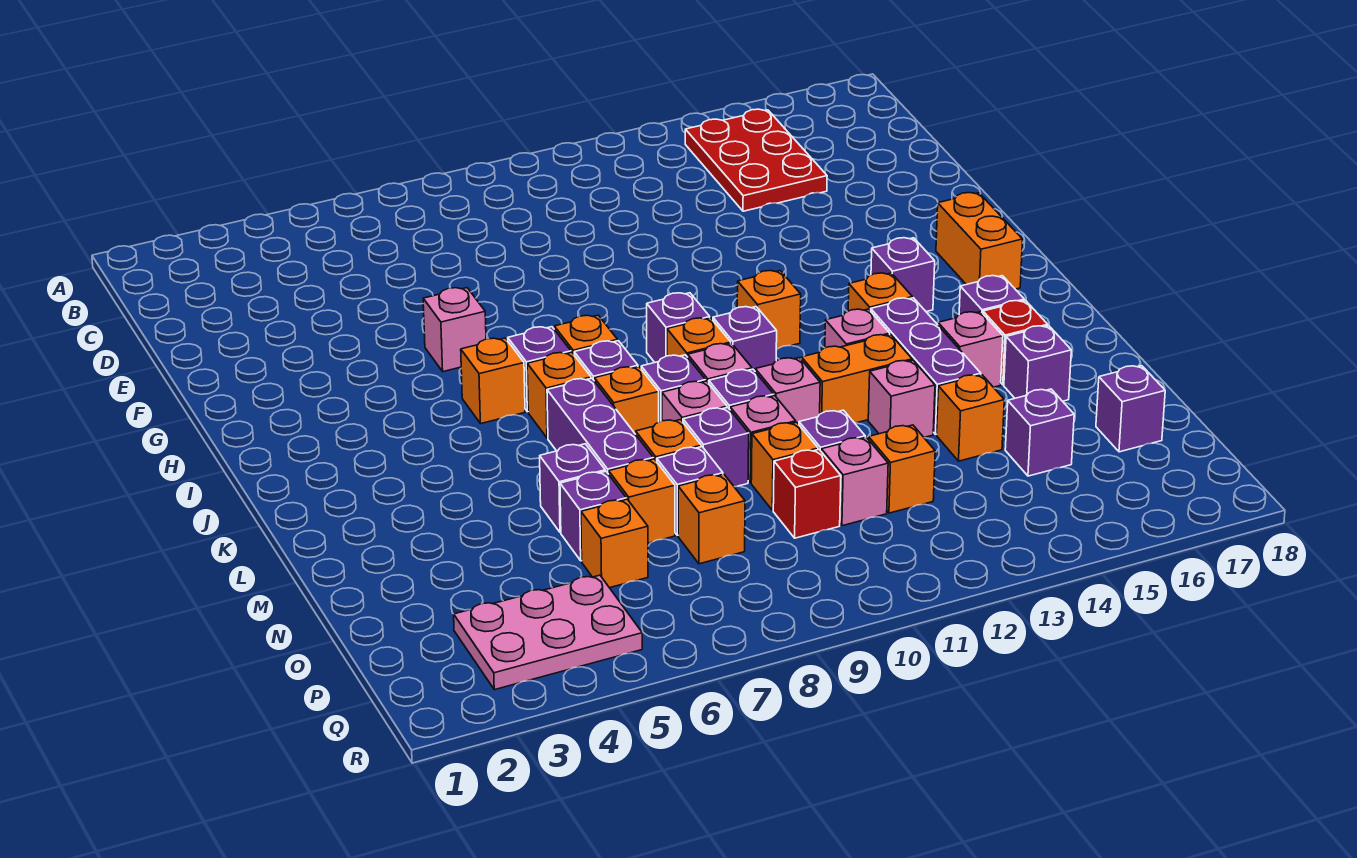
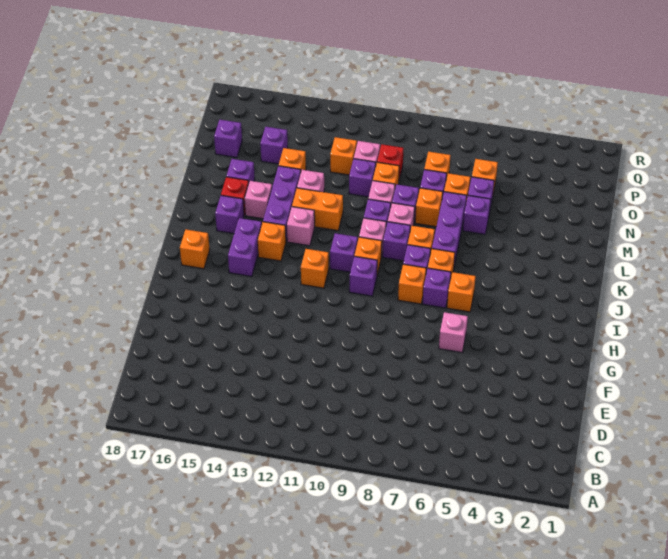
red plate B14:D15 level 1 -> none
orange brick H17:I17 level 1 -> orange brick I17 level 1
purple brick I15 level 1 -> purple brick I15:J15 level 1
pink brick L11 level 1 -> none
pink plate P3:Q5 level 1 -> none

